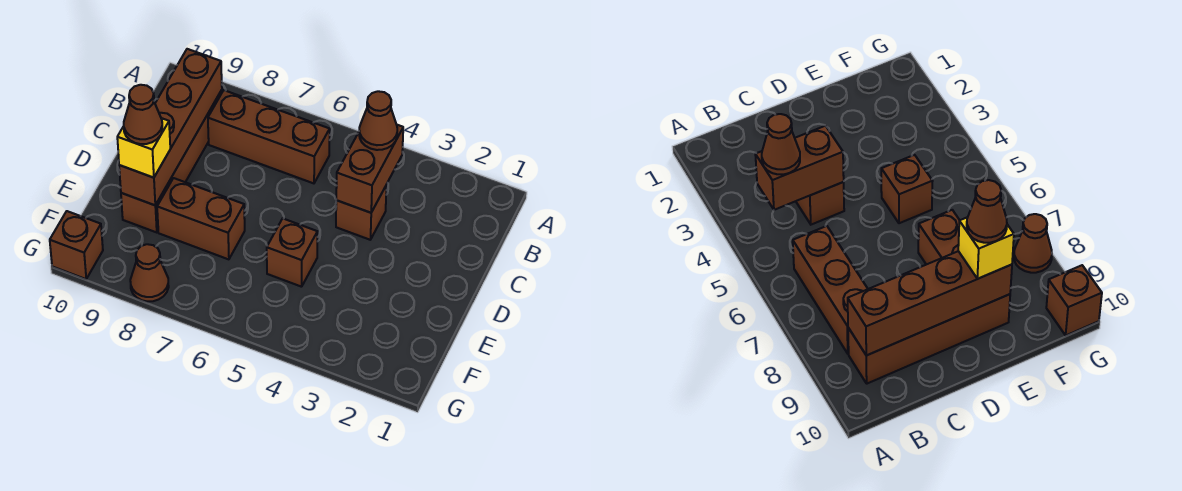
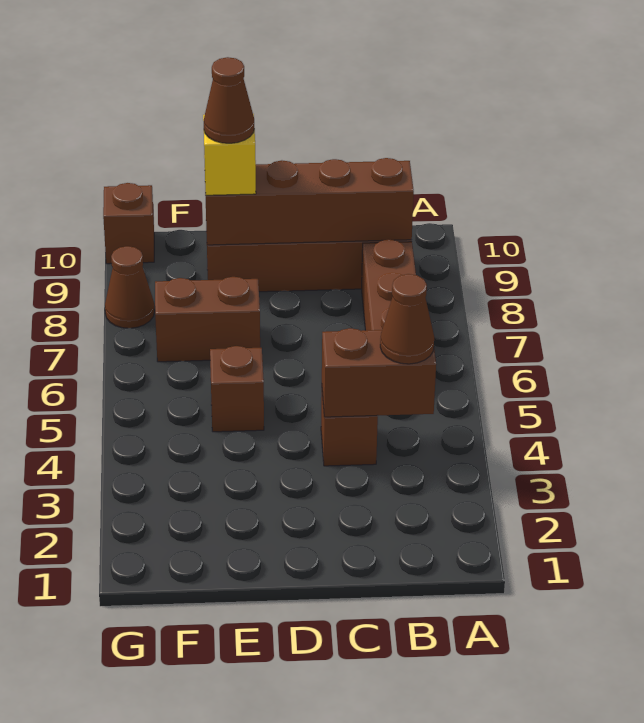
brown brick E7:E8 level 1 -> brown brick E7:F7 level 1

